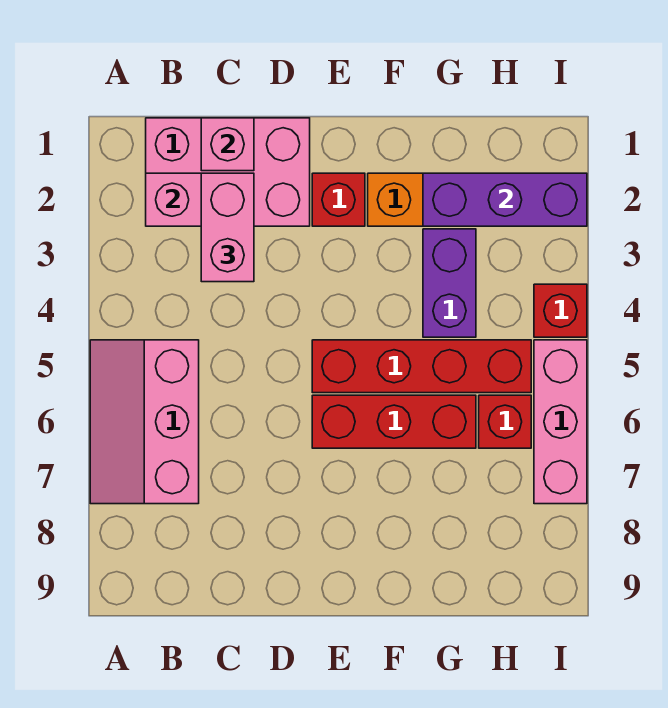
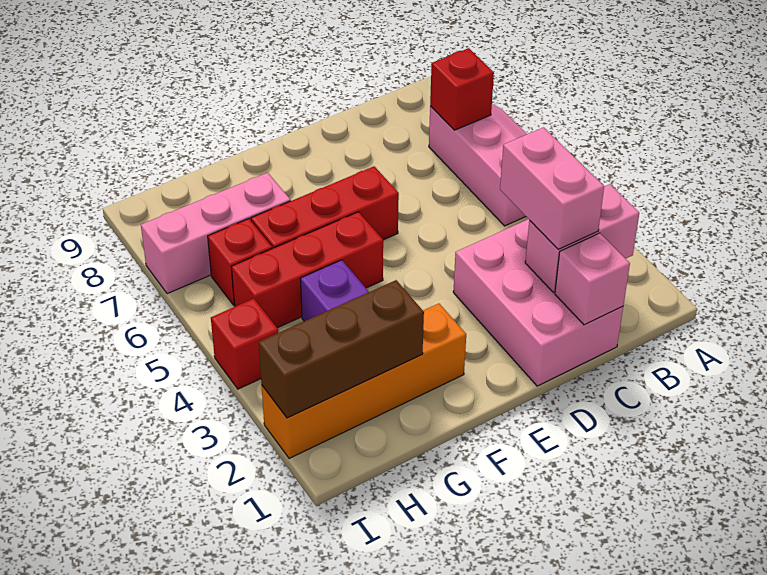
pink brick B1:D2 level 1 -> pink brick C1:D3 level 1
red brick E2 level 1 -> red brick B7 level 2
red brick E5:H5 level 1 -> red brick F5:H5 level 1
purple brick G2:I2 level 2 -> brown brick G2:I2 level 2
pink brick I5:I7 level 1 -> pink brick G7:I7 level 1

